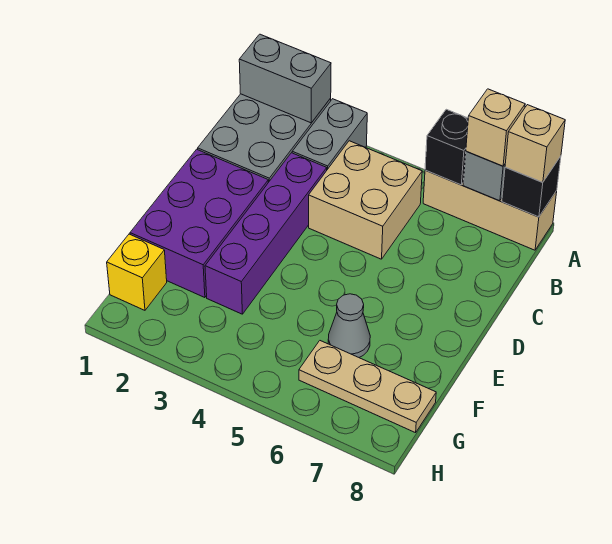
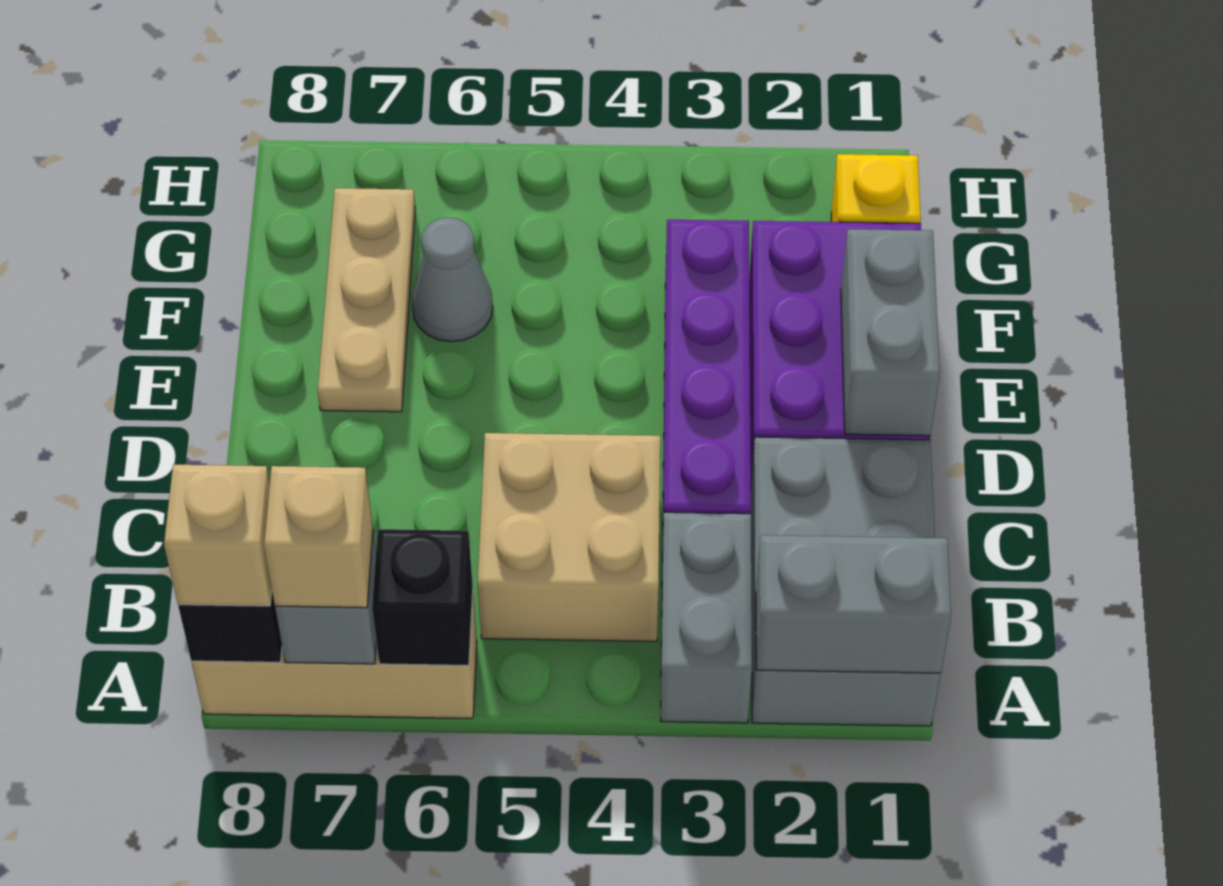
none -> grey brick D1:E1 level 2
tan plate G6:G8 level 1 -> tan plate E7:G7 level 1

